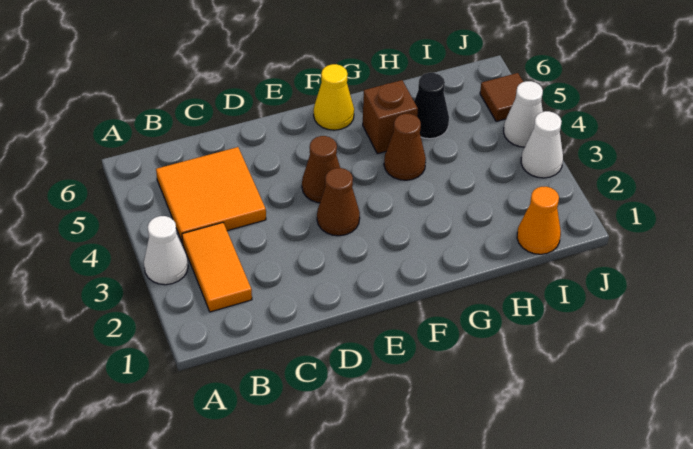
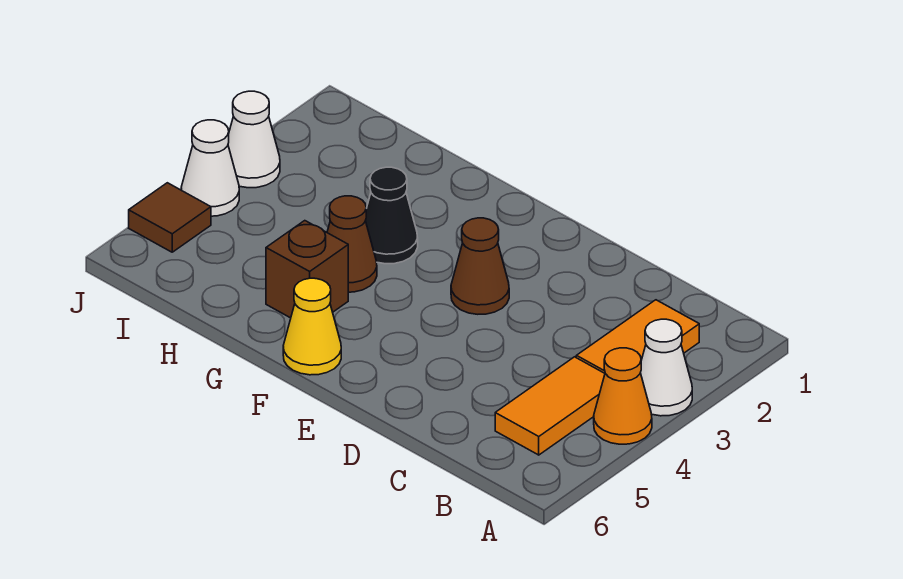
orange tile B4:C5 level 1 -> orange tile B4:B5 level 1
brown cone E4 level 1 -> none
black cone H5 level 1 -> black cone G3 level 1
orange cone I1 level 1 -> orange cone A4 level 1

